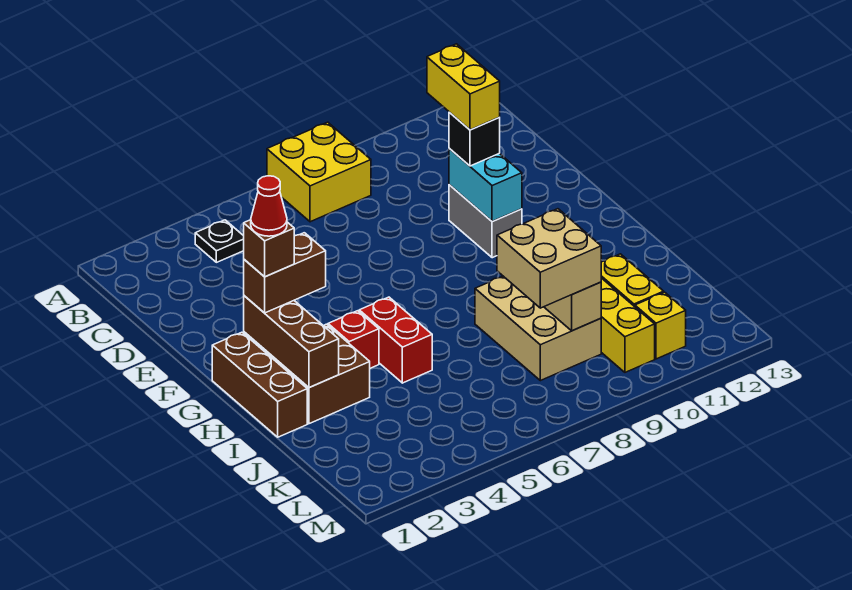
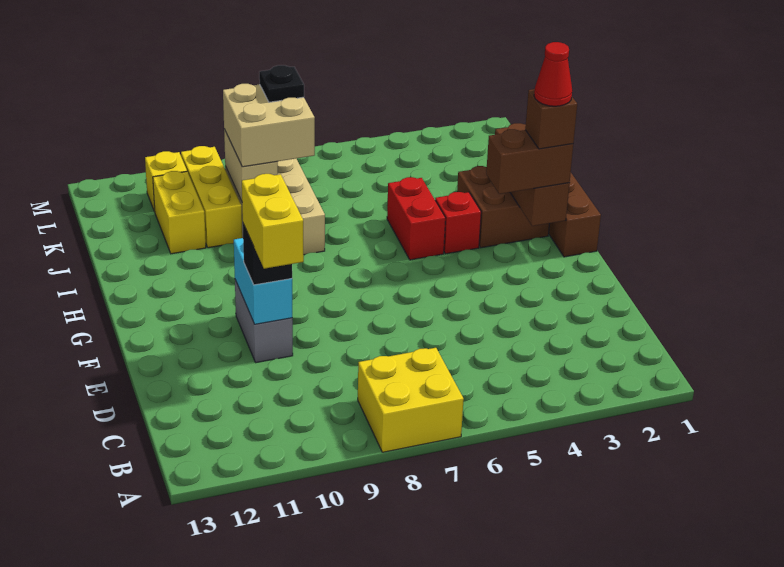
black plate B4 level 1 -> black plate K8 level 4

